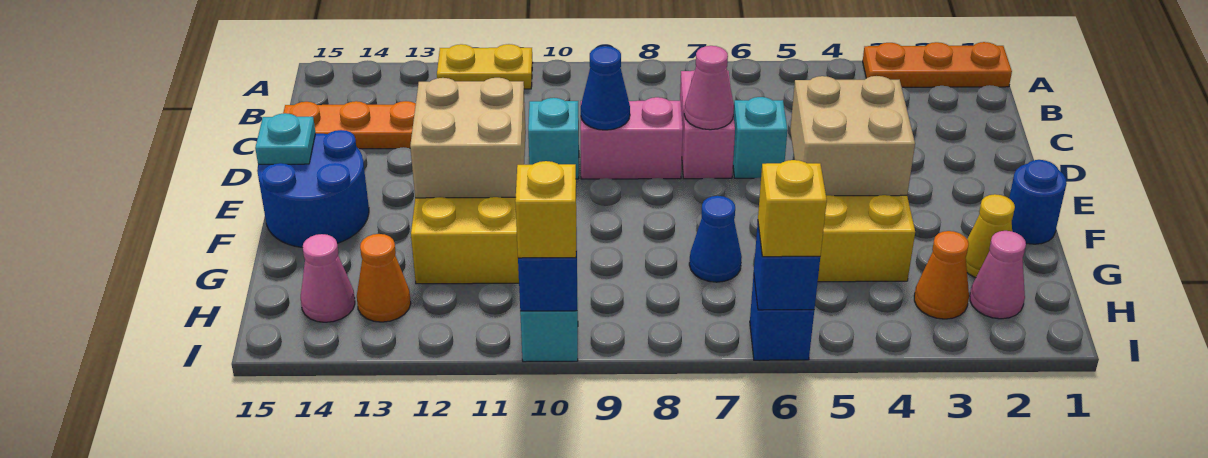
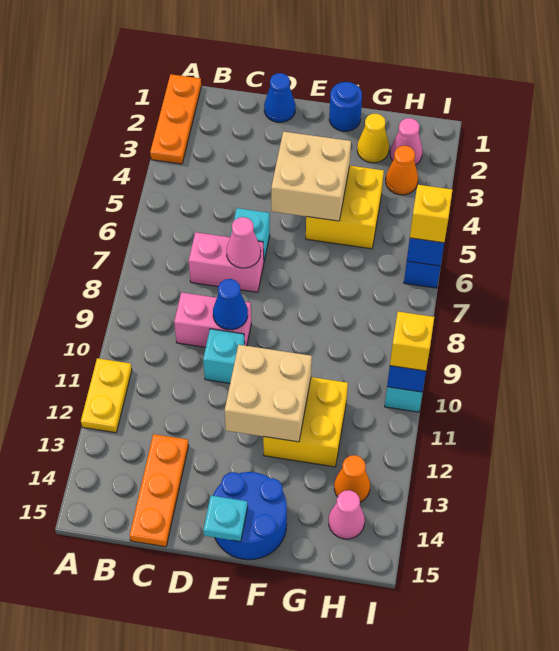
pink brick D8:D9 level 1 -> pink brick C9:D9 level 1
blue cone G7 level 1 -> blue cone D1 level 1

